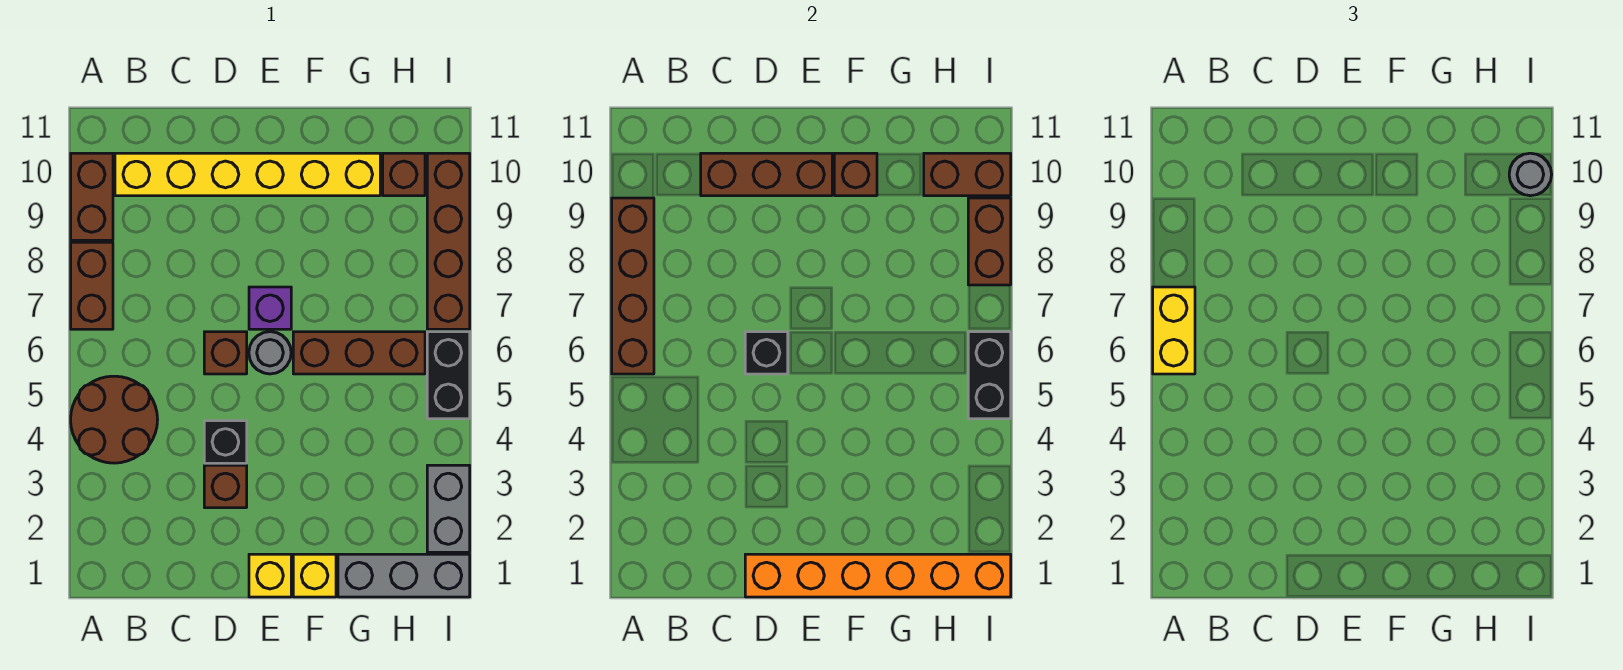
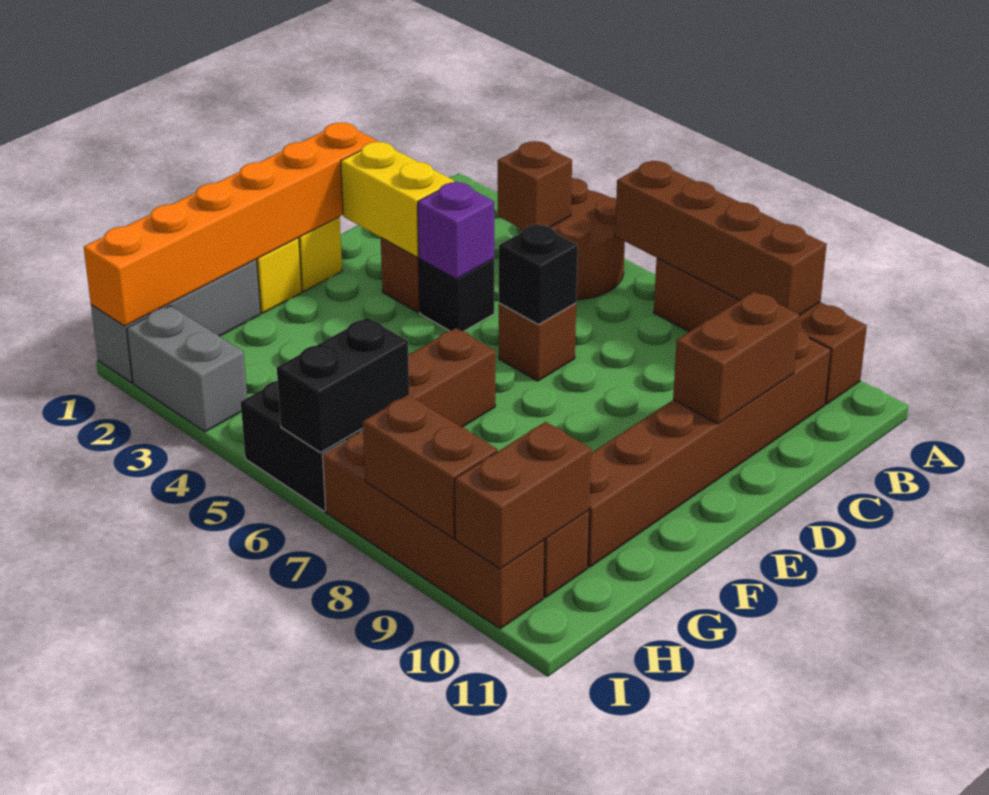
yellow brick A6:A7 level 3 -> yellow brick D2:D3 level 2
yellow brick B10:G10 level 1 -> brown brick B10:G10 level 1
brown brick C10:E10 level 2 -> brown brick C10:D10 level 2
grey round brick E6 level 1 -> none
purple brick E7 level 1 -> purple brick D4 level 2
brown brick F10 level 2 -> brown brick B4 level 2
black brick I5:I6 level 2 -> black brick H6:I6 level 2
grey round brick I10 level 3 -> none

